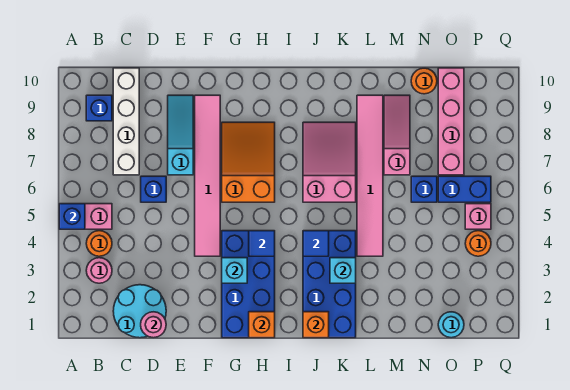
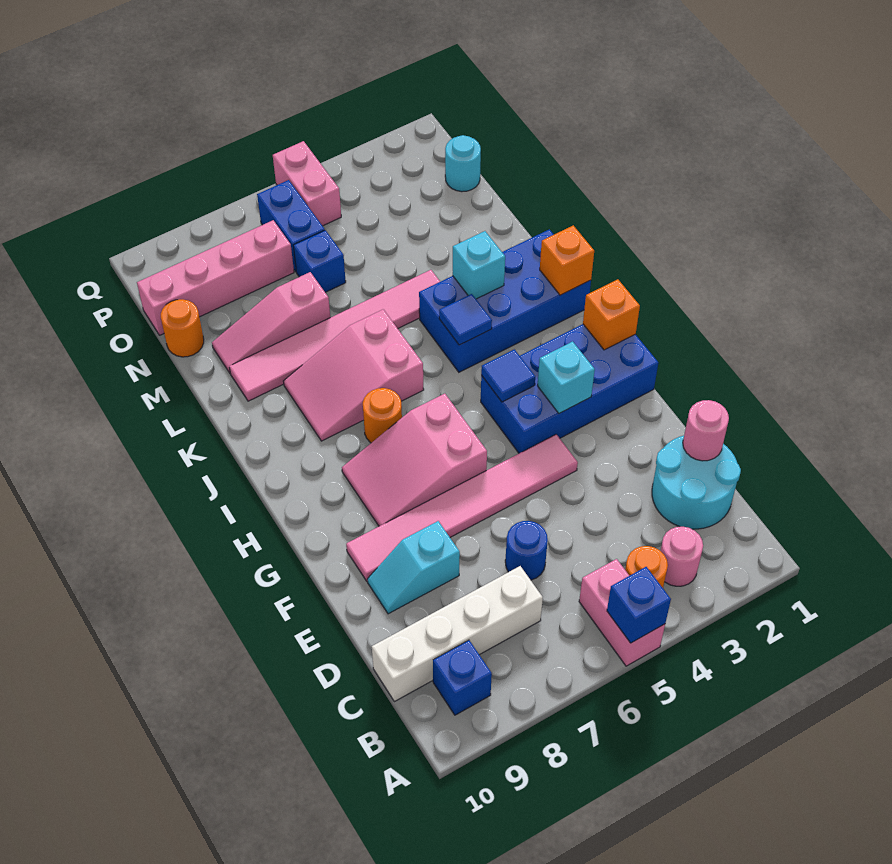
blue brick D6 level 1 -> blue round brick D6 level 1
cyan slope E7:E9 level 1 top 7 -> cyan slope E8:E9 level 1 top 8
orange slope G6:H8 level 1 top 6 -> pink slope G6:H8 level 1 top 6
orange round brick P4 level 1 -> orange round brick I7 level 1
pink brick P5 level 1 -> pink brick P5:Q5 level 1

